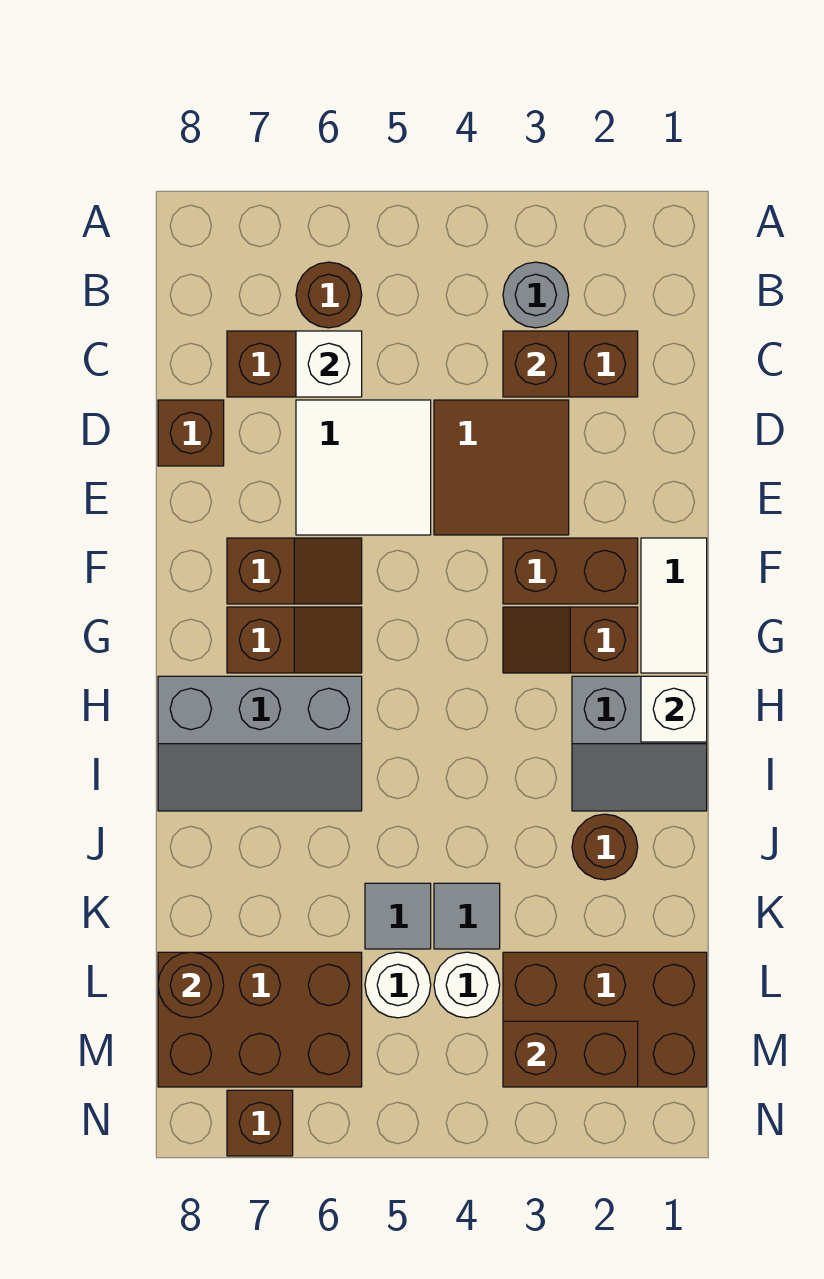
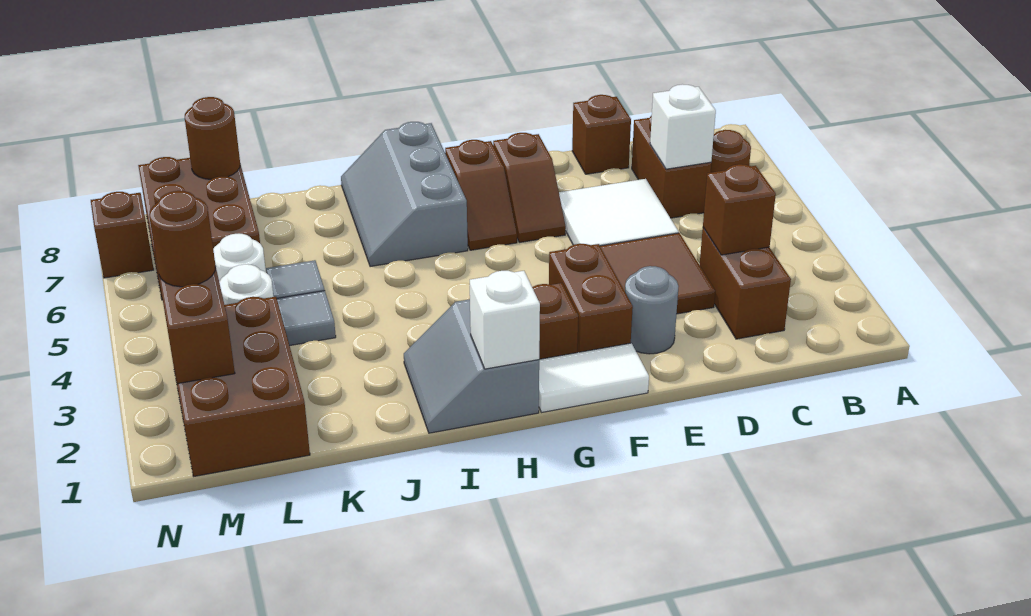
grey round brick B3 level 1 -> grey round brick E2 level 1
brown round brick J2 level 1 -> brown round brick M3 level 3

